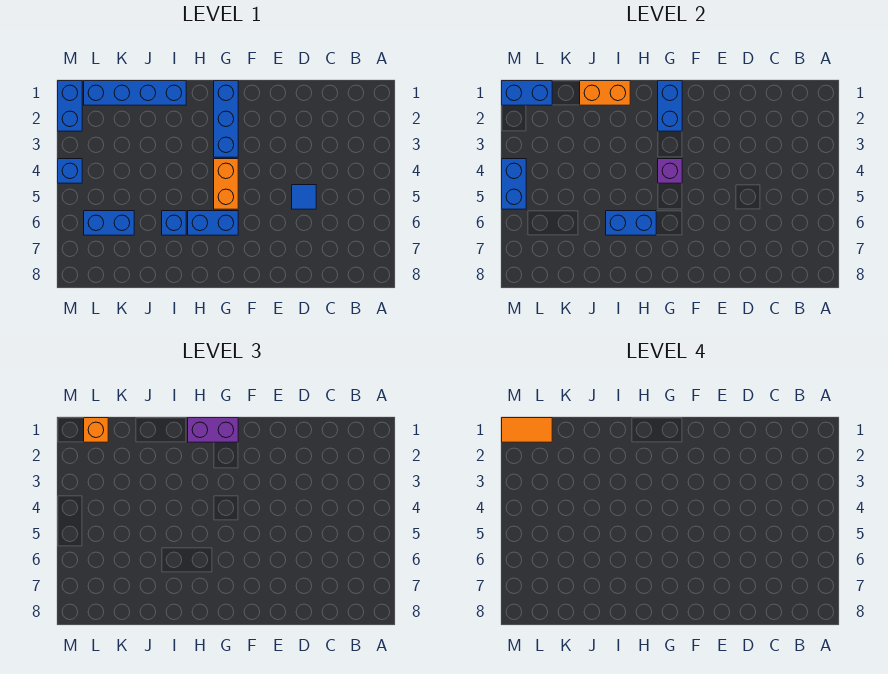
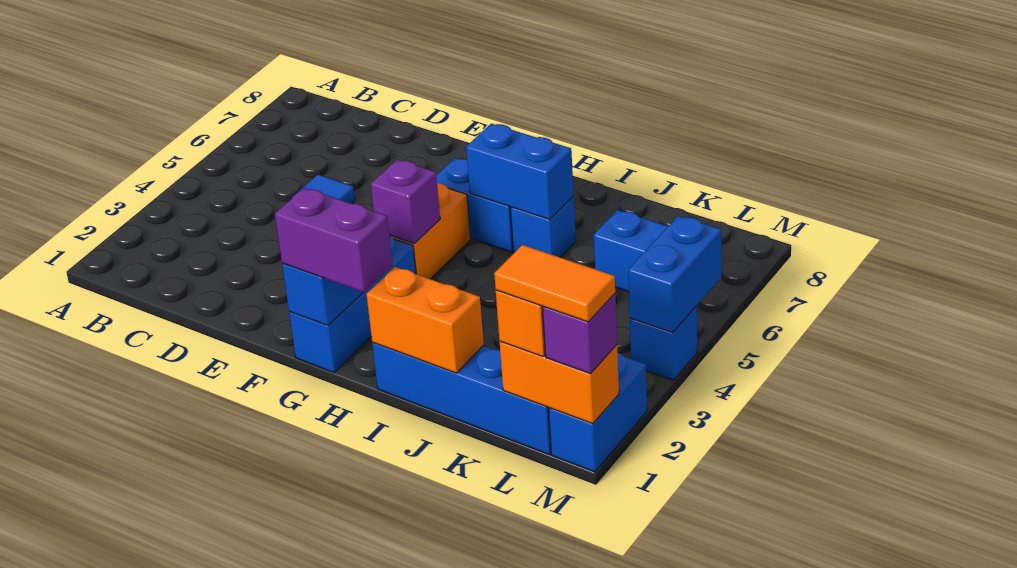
blue brick L1:M1 level 2 -> orange brick L1:M1 level 2
none -> purple brick M1 level 3

